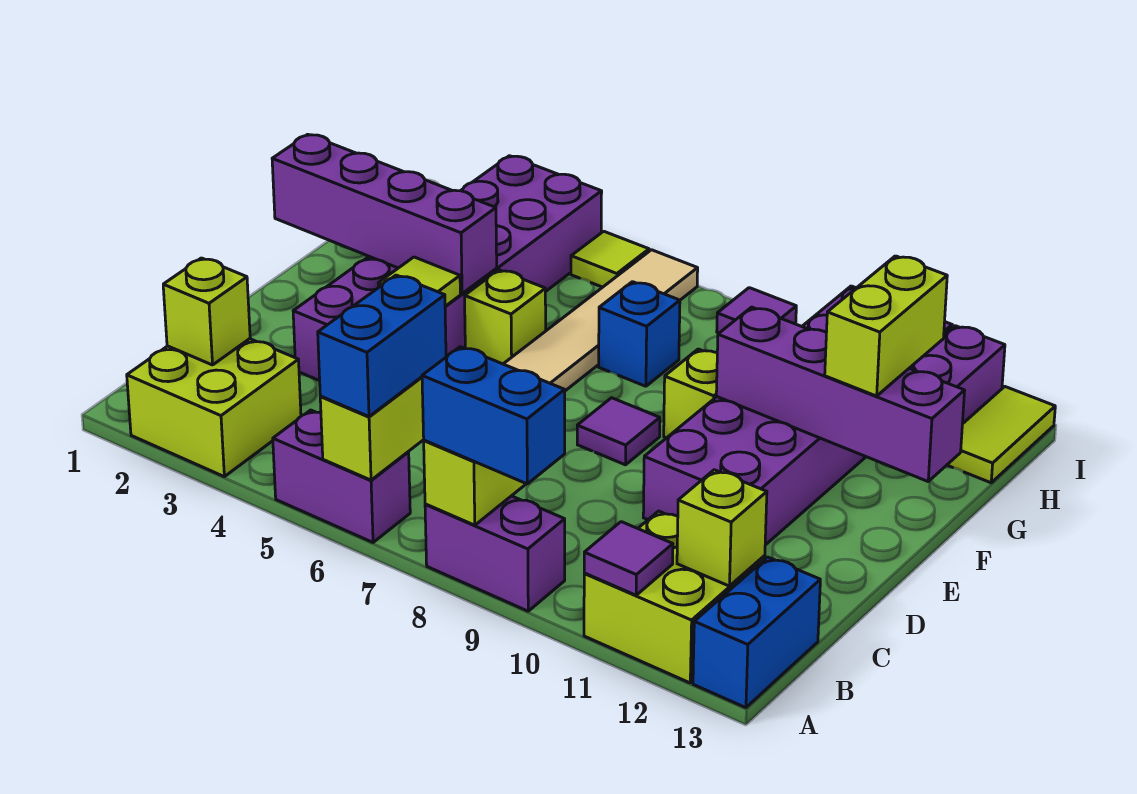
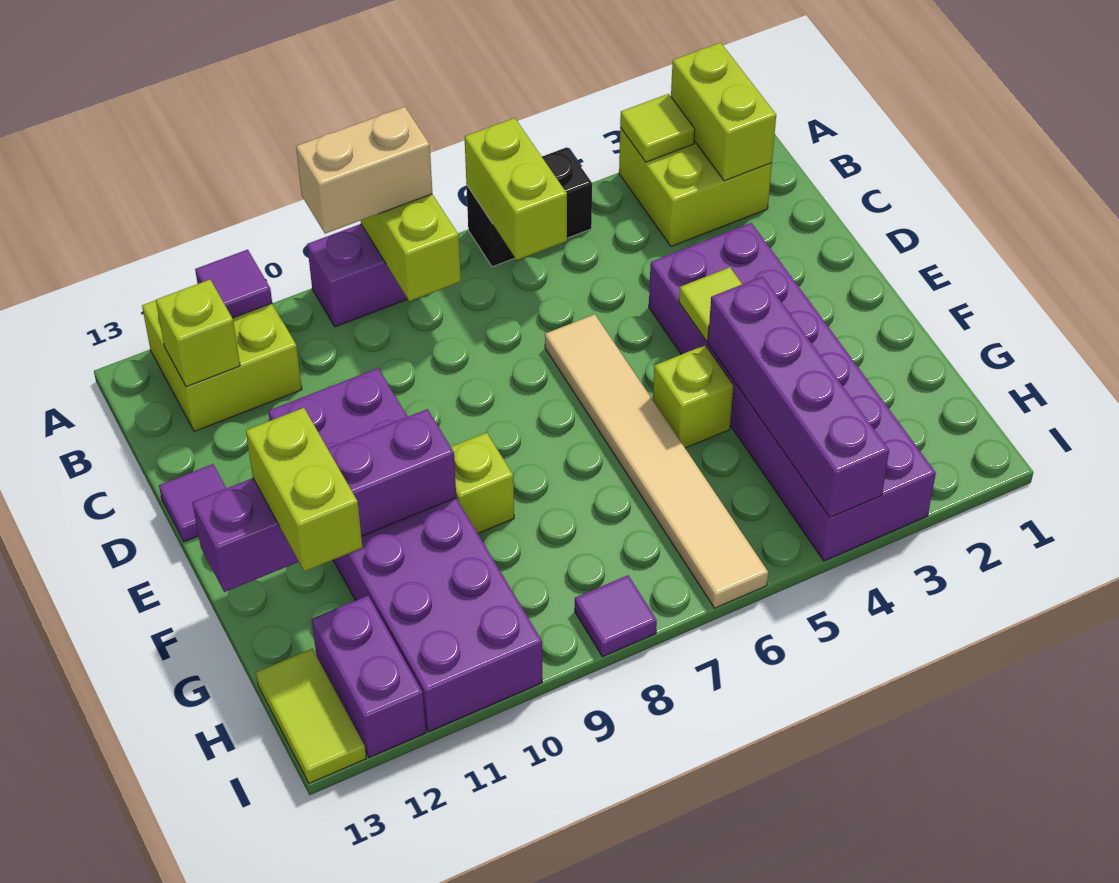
purple brick A5:A6 level 1 -> black brick A5:A6 level 1
blue brick A6:B6 level 3 -> none
blue brick A8:A9 level 3 -> tan brick A8:A9 level 3
blue brick A13:B13 level 1 -> none
lime brick B2 level 2 -> lime brick A2:B2 level 2
purple tile E8 level 1 -> purple tile D13 level 1
purple brick F1:F4 level 2 -> purple brick F4:I4 level 2
blue brick G7 level 1 -> none
lime tile I5 level 1 -> lime tile A3 level 2

